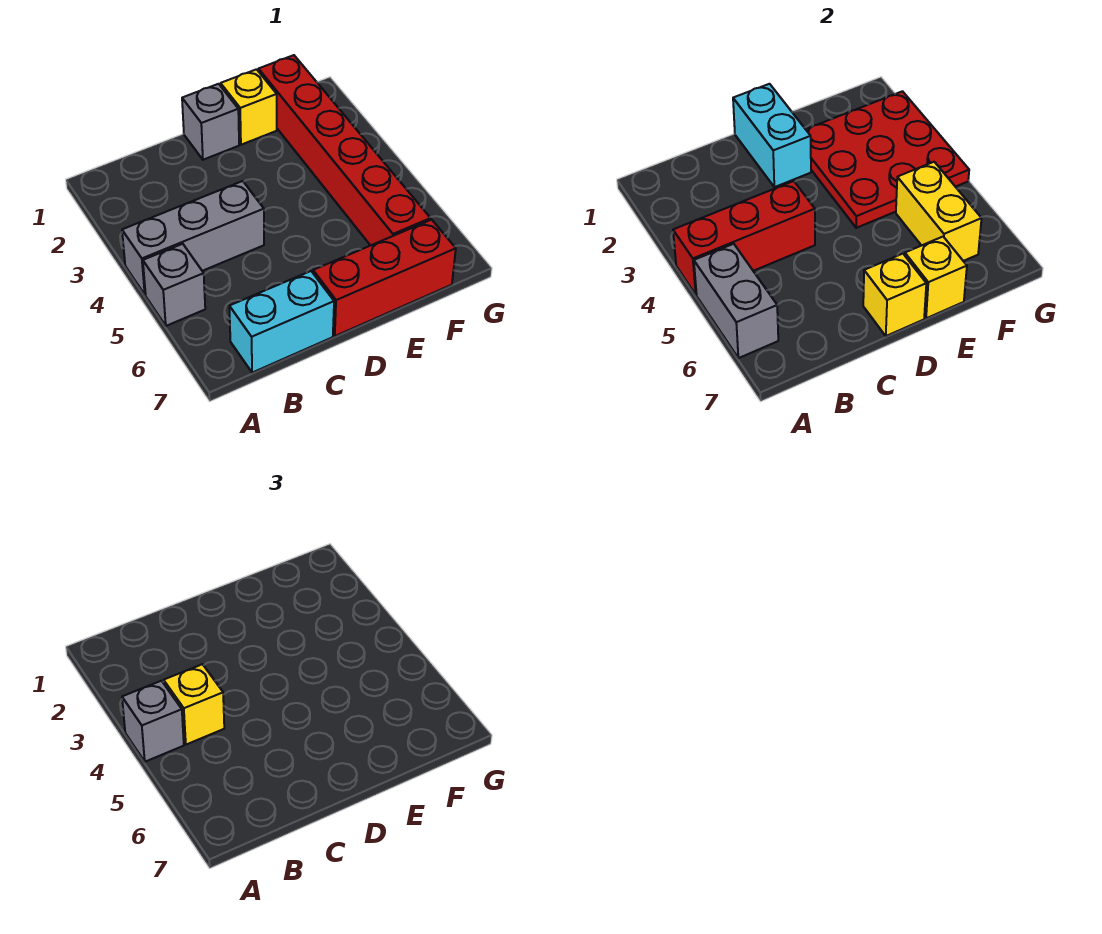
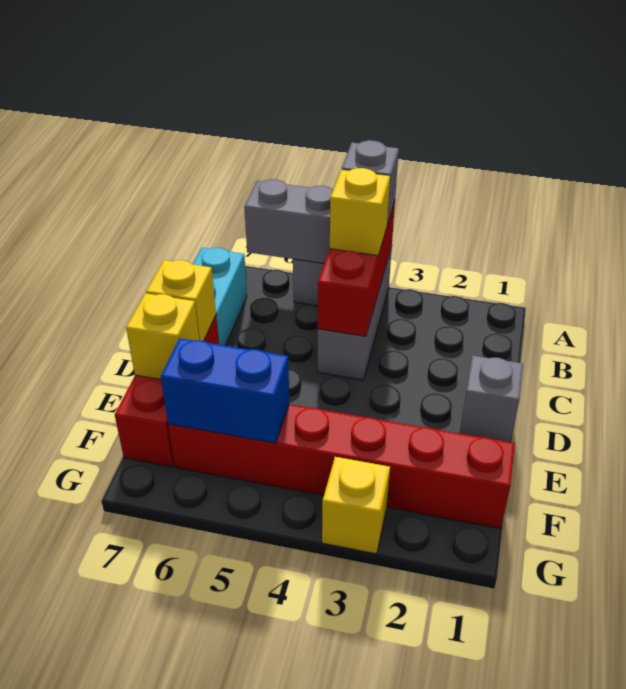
cyan brick D1:D2 level 2 -> none
yellow brick E1 level 1 -> yellow brick G3 level 1
red plate E2:G4 level 2 -> none
yellow brick F5:F6 level 2 -> blue brick F5:F6 level 2

